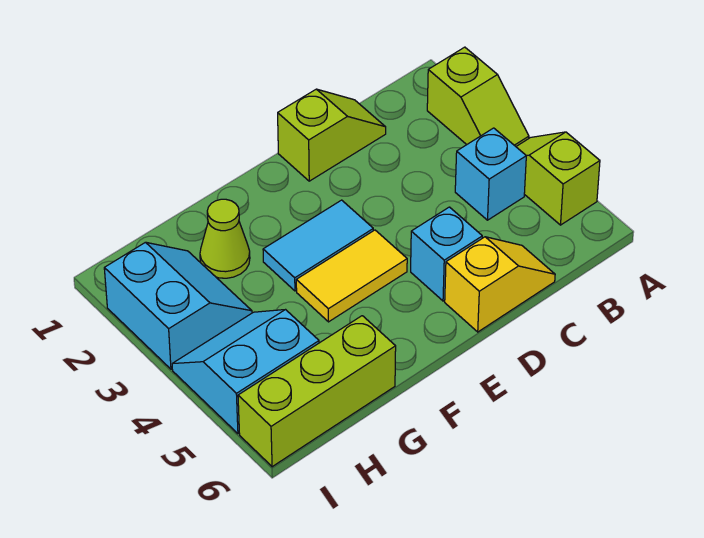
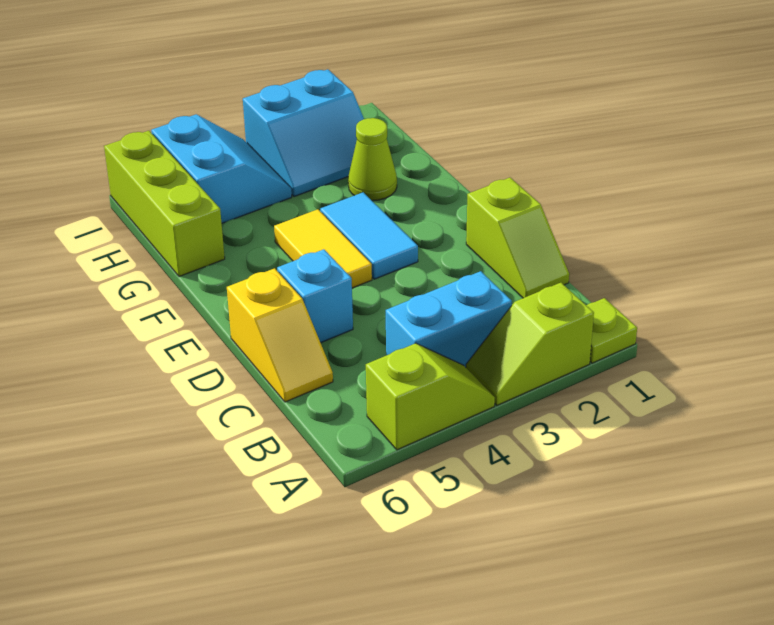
none -> lime plate A1 level 1
cyan brick B4 level 1 -> cyan brick B3:B4 level 1

